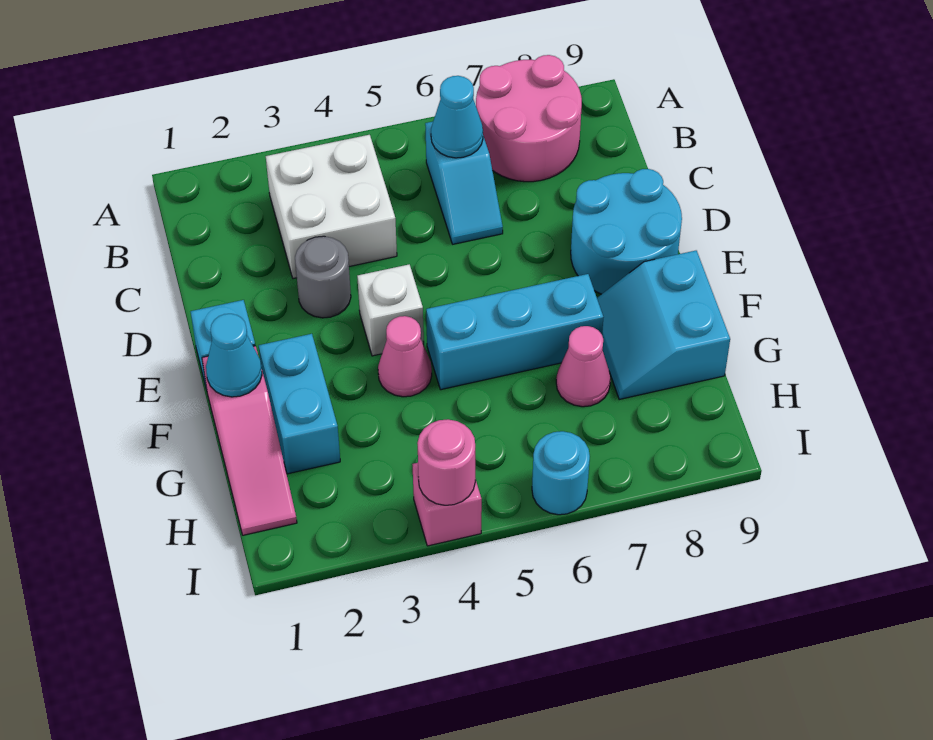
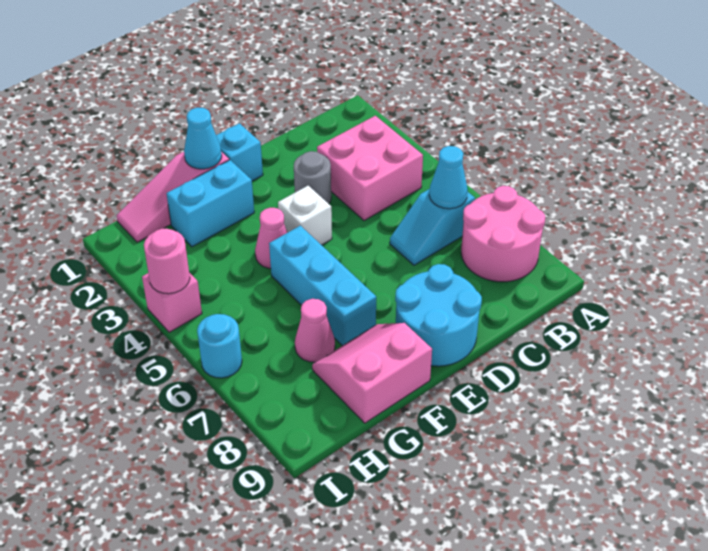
white brick B3:C4 level 1 -> pink brick B3:C4 level 1
cyan slope F8:G9 level 1 top 9 -> pink slope F8:G9 level 1 top 9

